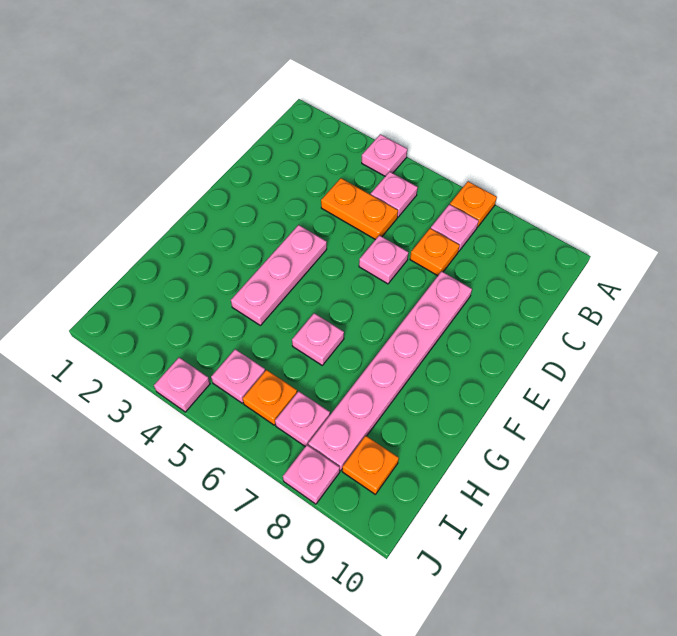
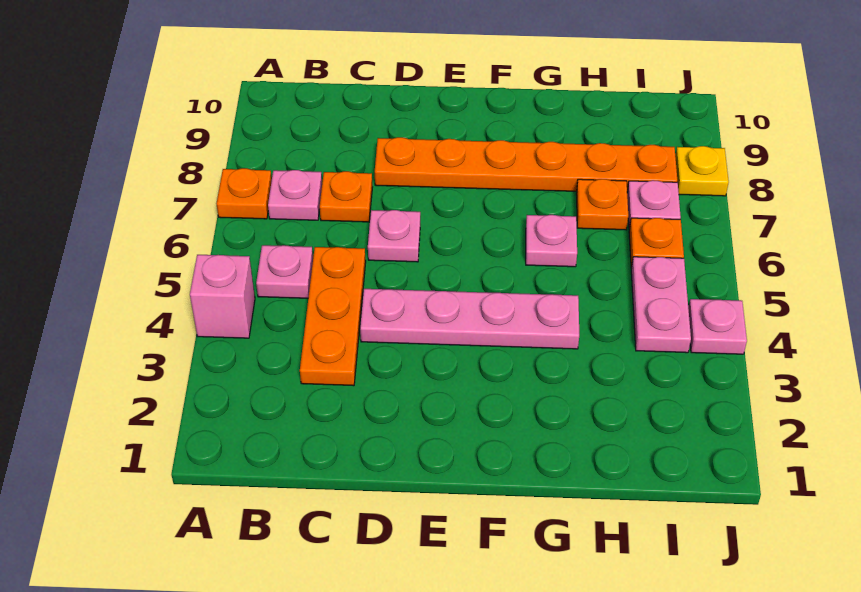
pink plate A4 level 1 -> pink brick A4 level 1
orange plate C4:C5 level 1 -> orange plate C3:C5 level 1
pink plate D8:I8 level 1 -> orange plate D8:I8 level 1
pink plate E4:G4 level 1 -> pink plate D4:G4 level 1
pink plate I5 level 1 -> pink plate I4:I5 level 1
orange plate I9 level 1 -> orange plate H7 level 1
pink plate J8 level 1 -> yellow plate J8 level 1

